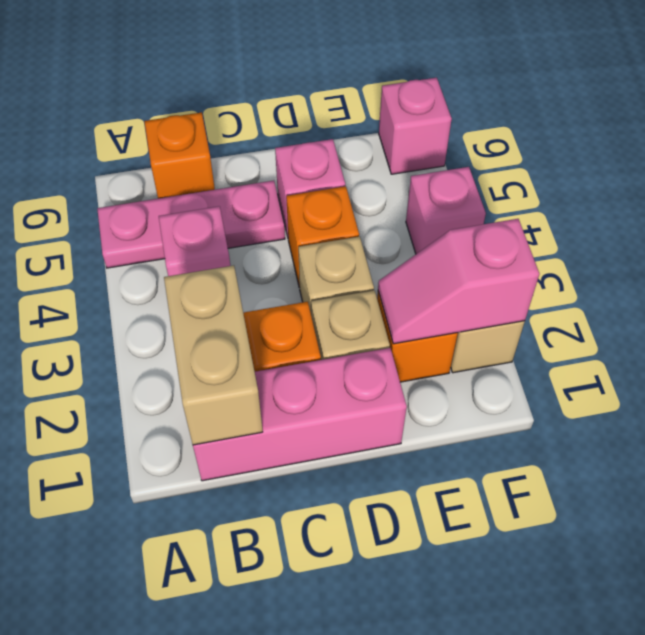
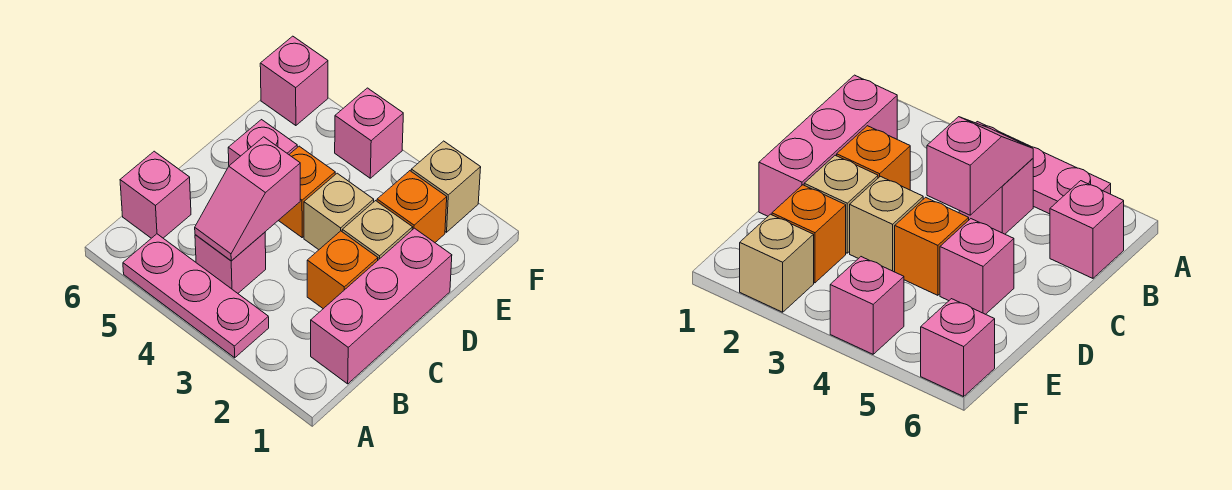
pink plate A5:C5 level 1 -> pink plate A3:A5 level 1
tan brick B1:B2 level 2 -> none
orange brick B6 level 1 -> pink brick B6 level 1
pink slope E2:F2 level 2 top F -> pink slope B4:C4 level 2 top C

